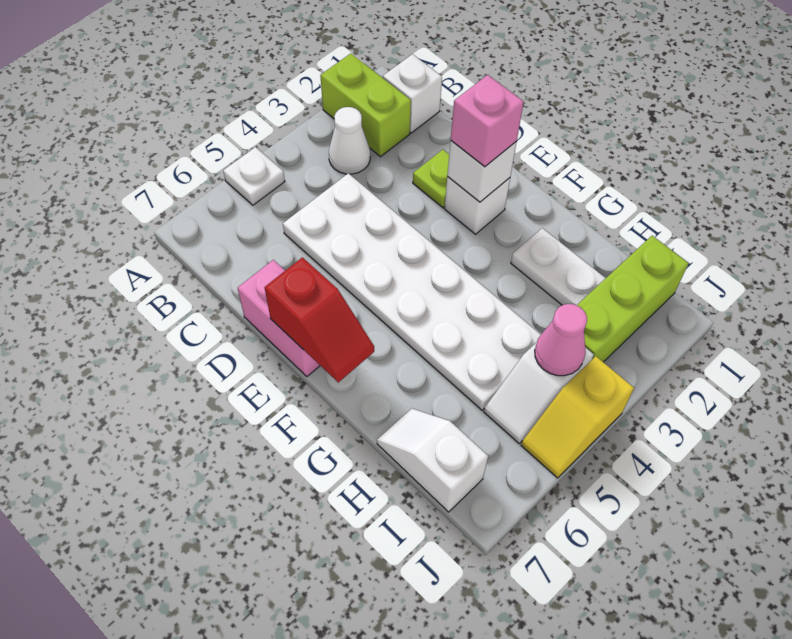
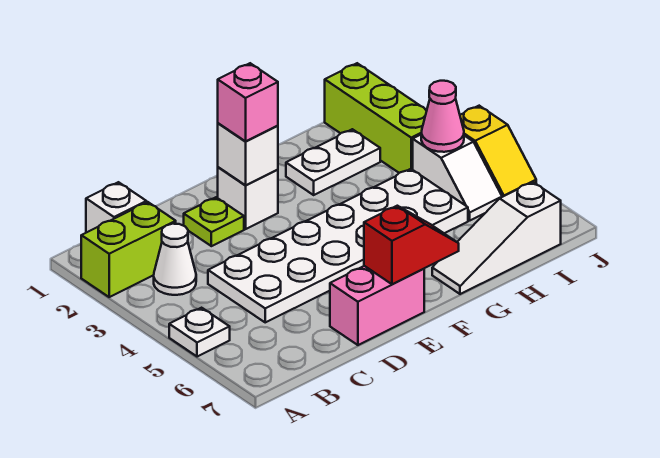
white slope H7:I7 level 1 top I -> white slope G7:I7 level 1 top I

